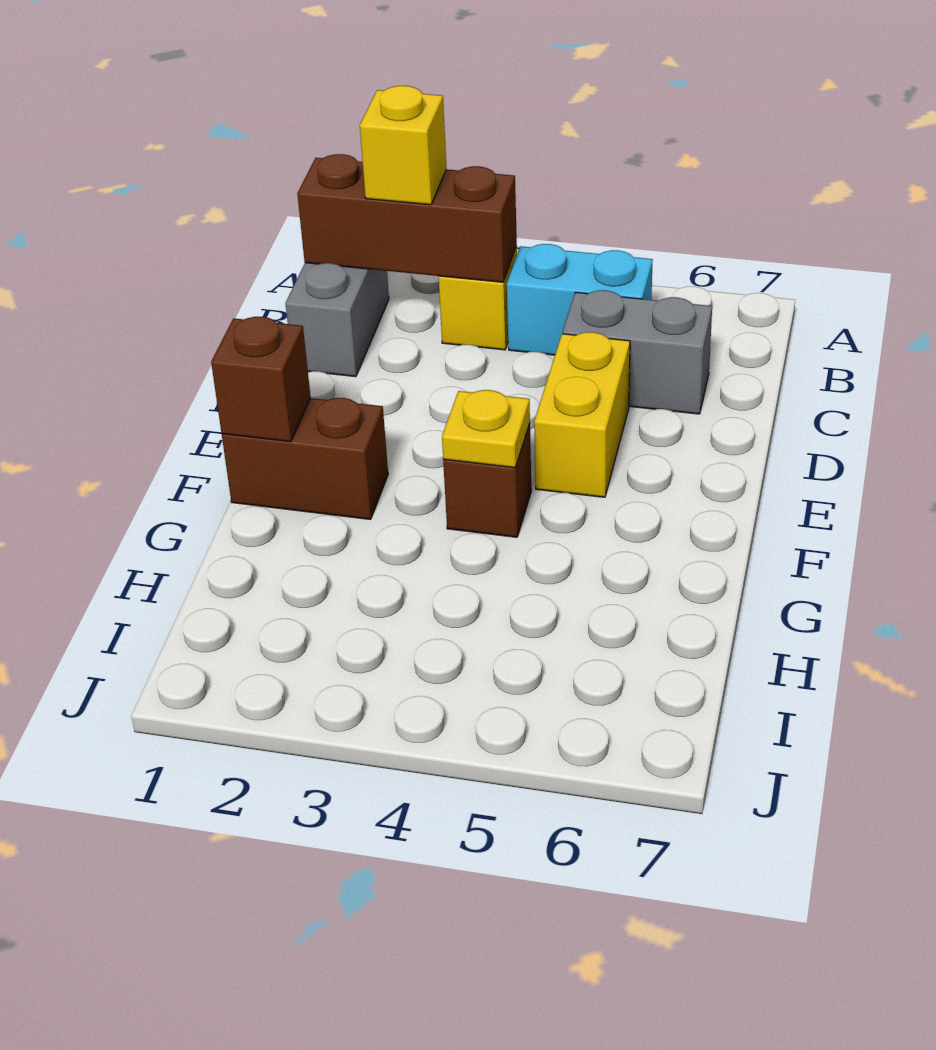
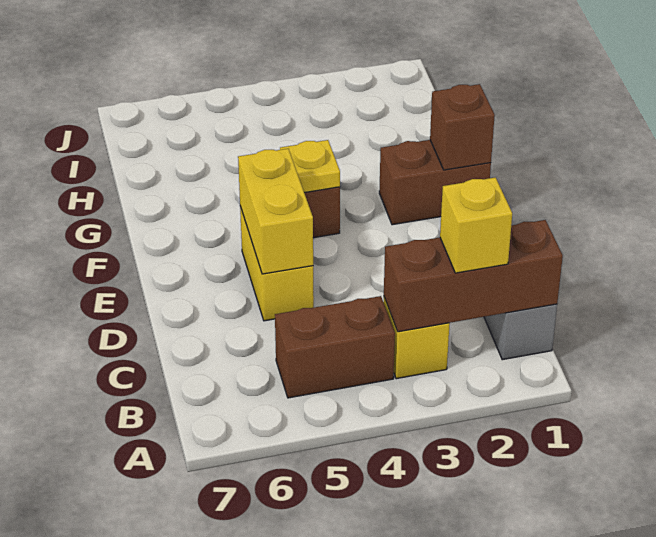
cyan brick B4:B5 level 1 -> brown brick B4:B5 level 1
grey brick C5:C6 level 1 -> none
none -> yellow brick D5:E5 level 2

